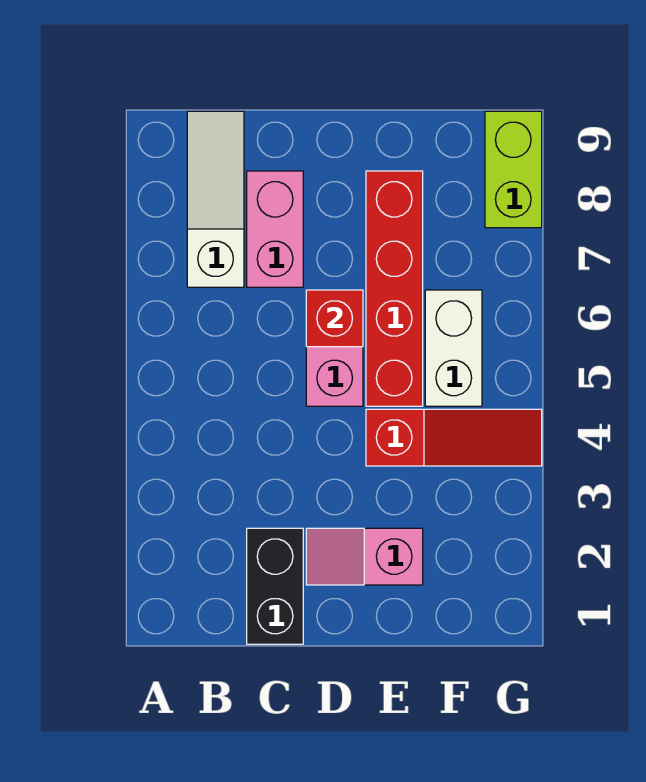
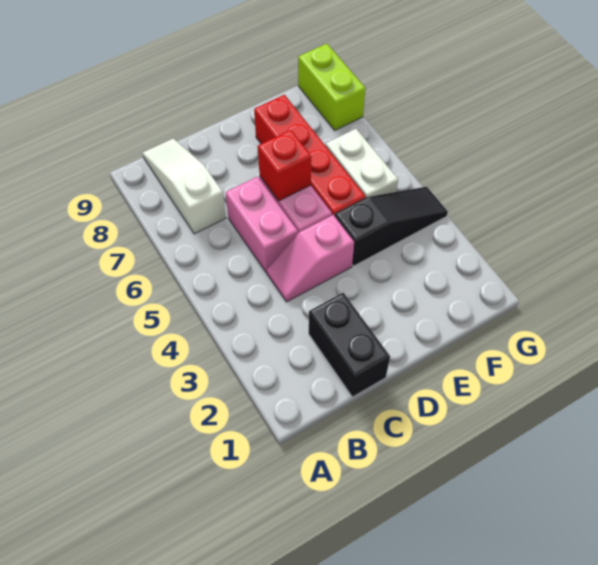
pink brick C7:C8 level 1 -> pink brick C5:C6 level 1
pink slope D2:E2 level 1 top E -> pink slope C4:D4 level 1 top D
red slope E4:G4 level 1 top E -> black slope E4:G4 level 1 top E

